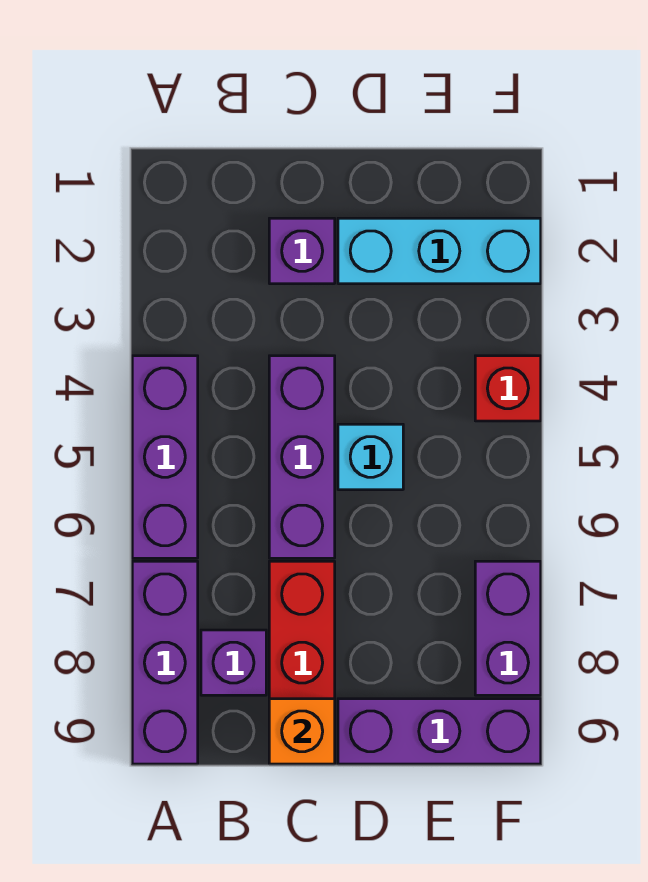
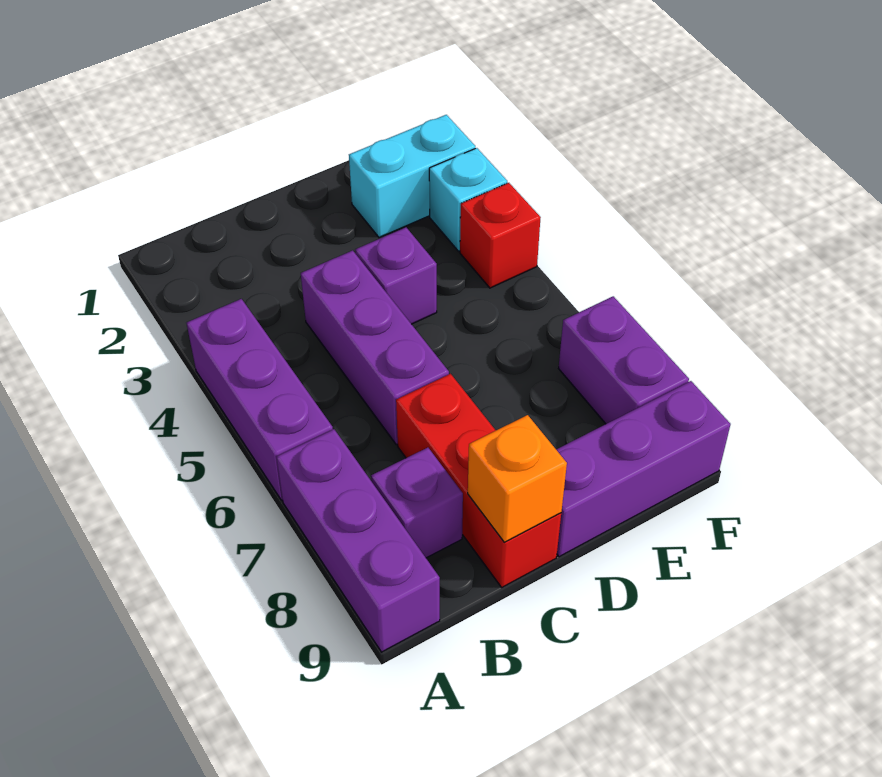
purple brick C2 level 1 -> purple brick D4 level 1
cyan brick D2:F2 level 1 -> cyan brick E2:F2 level 1
cyan brick D5 level 1 -> cyan brick F3 level 1

